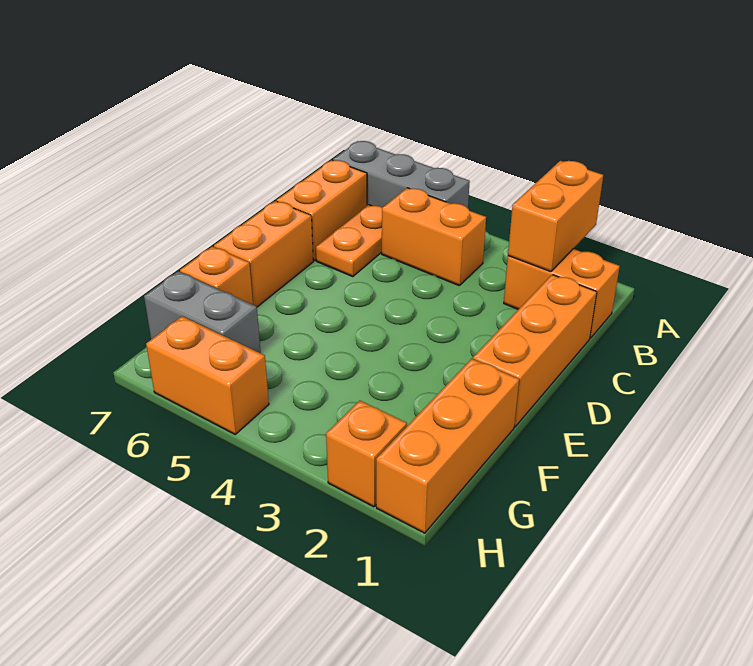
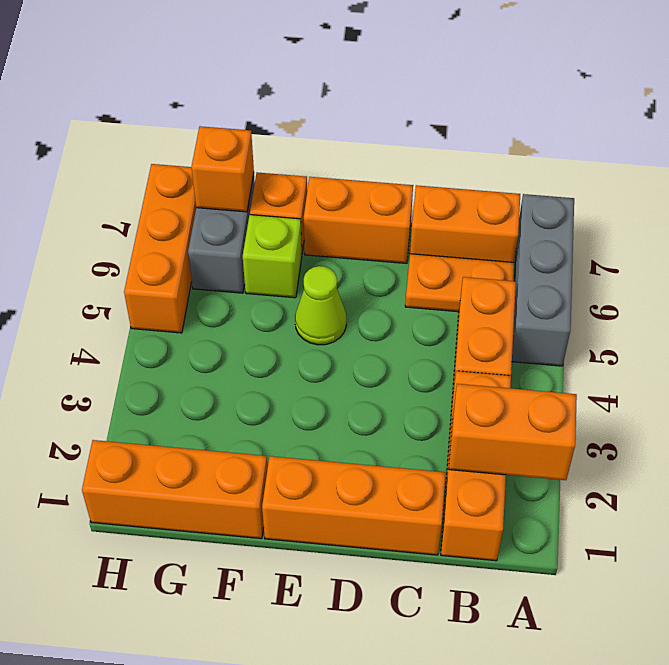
orange brick B1:B2 level 1 -> orange brick B1:B3 level 1
none -> lime cone E5 level 1
none -> lime brick F6 level 1
orange brick H2 level 1 -> orange brick G7 level 2
orange brick H5:H6 level 1 -> orange brick H5:H7 level 1

